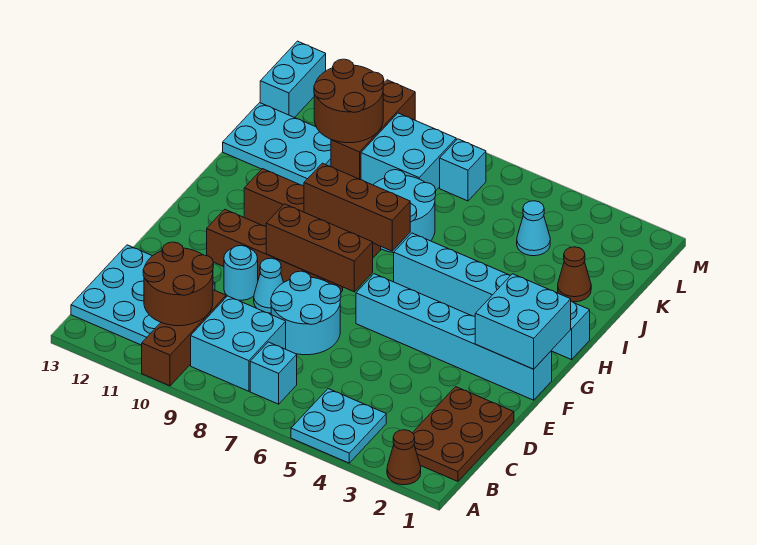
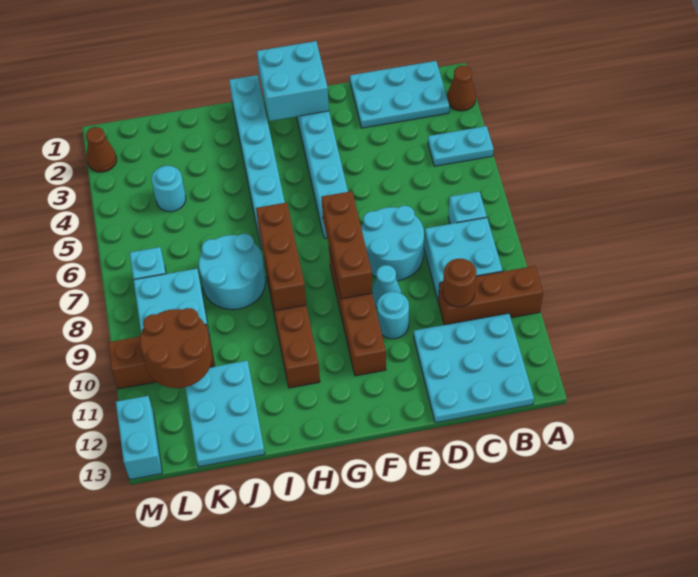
cyan plate A4:B5 level 1 -> cyan plate A4:B4 level 1
brown plate B1:D2 level 1 -> cyan plate B1:D2 level 1
brown round brick B10:C11 level 2 -> brown round brick C10 level 2
brown cone J2 level 1 -> brown cone M2 level 1
cyan cone K4 level 1 -> cyan round brick K4 level 1
cyan brick L13:M13 level 1 -> cyan brick M12:M13 level 1

